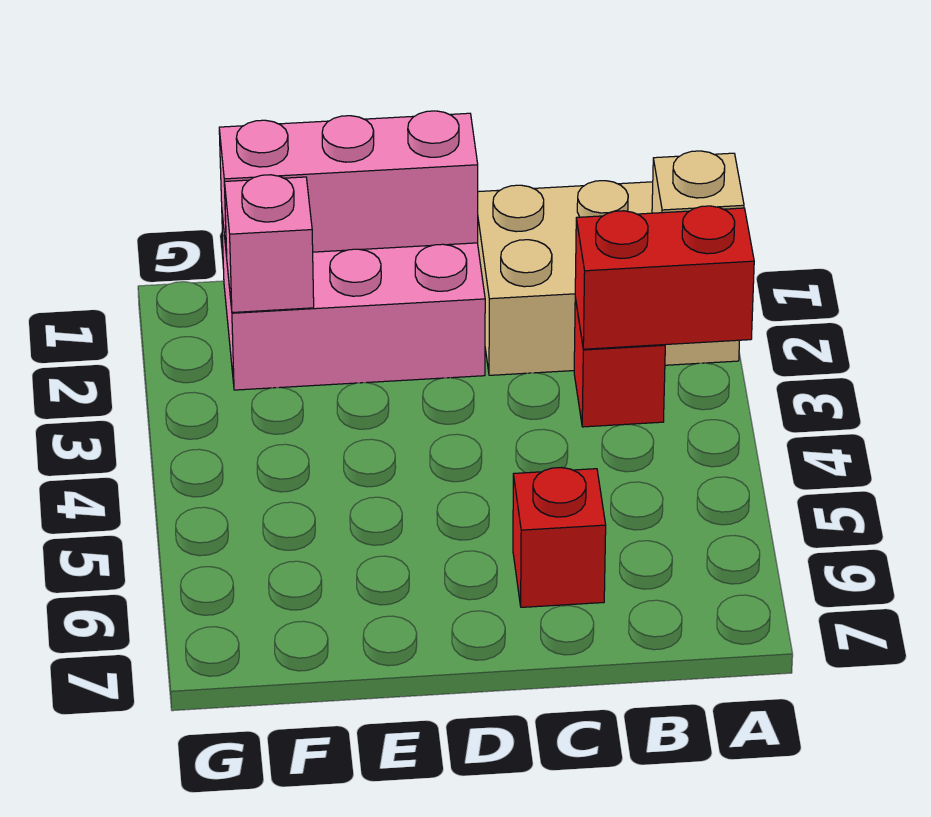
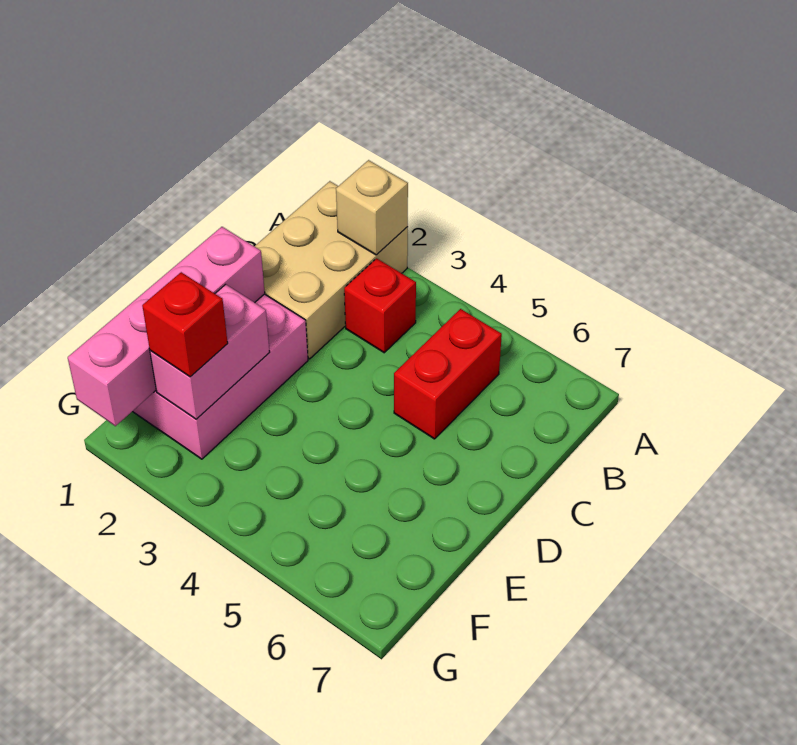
red brick A3:B3 level 2 -> red brick B5:C5 level 1
red brick C6 level 1 -> red brick F2 level 3
pink brick D1:F1 level 2 -> pink brick D1:G1 level 2
pink brick F2 level 2 -> pink brick E2:F2 level 2

